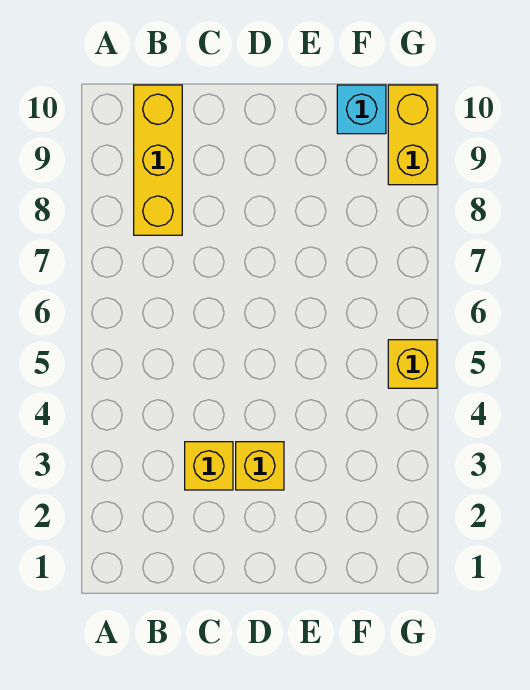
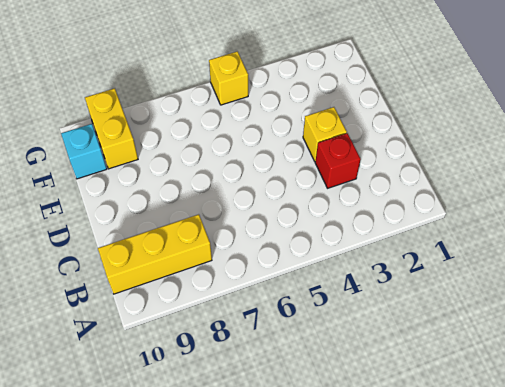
yellow brick C3 level 1 -> red brick C3 level 1
yellow brick G9:G10 level 1 -> yellow brick F9:G9 level 1

